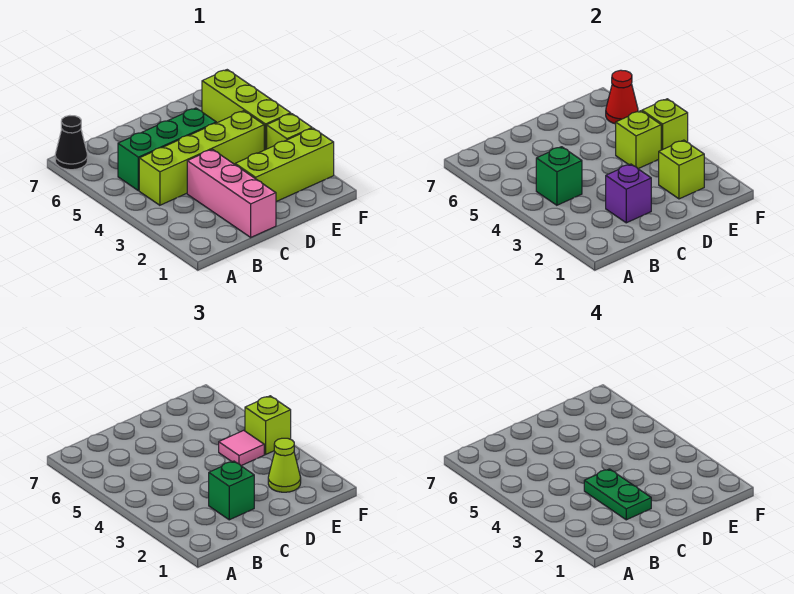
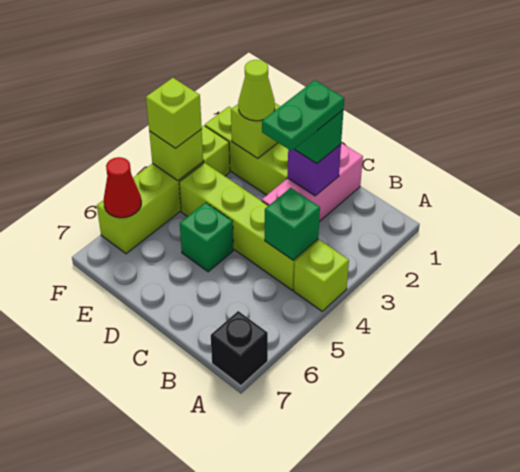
black cone A7 level 1 -> black brick A7 level 1
green brick B5:D5 level 1 -> green brick D5 level 1
lime brick E4 level 2 -> lime brick A4 level 1
pink tile E4 level 3 -> none

